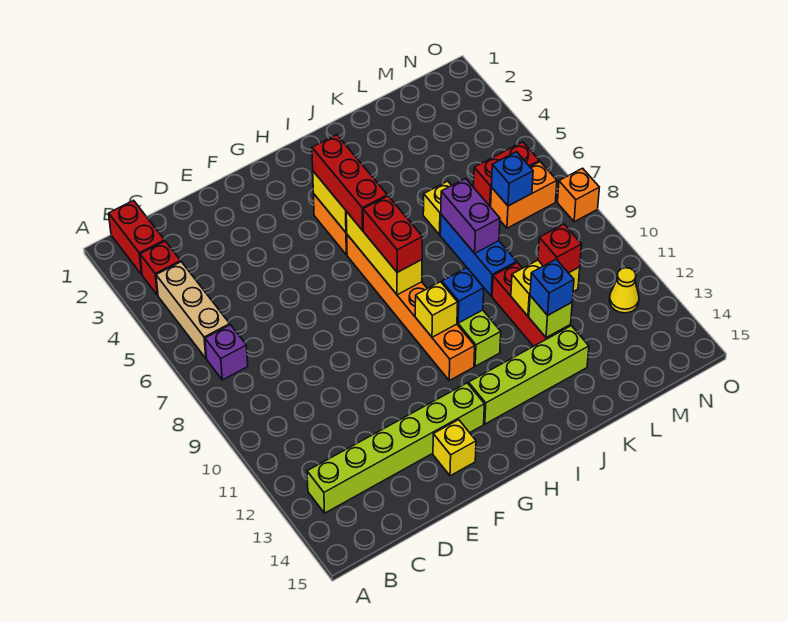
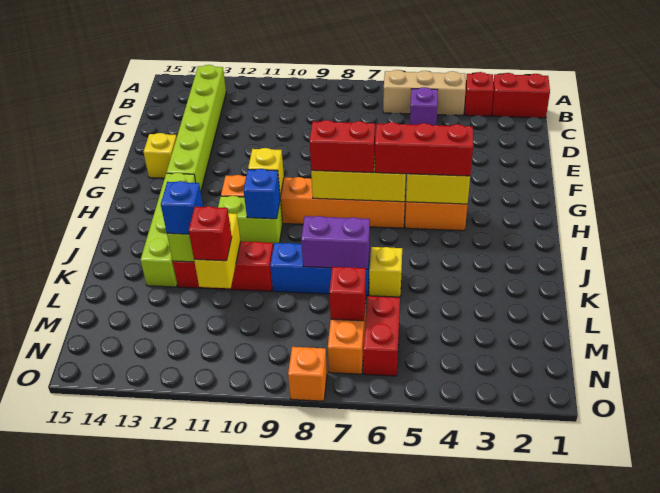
purple brick B7 level 1 -> purple brick C5 level 1
blue brick M7 level 2 -> red brick M7 level 2
yellow cone N12 level 1 -> none

